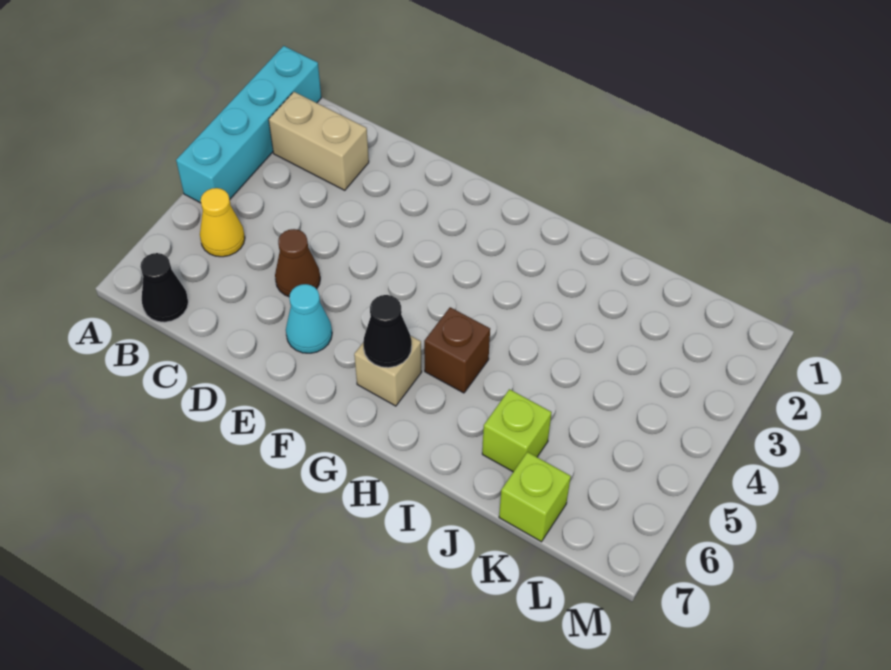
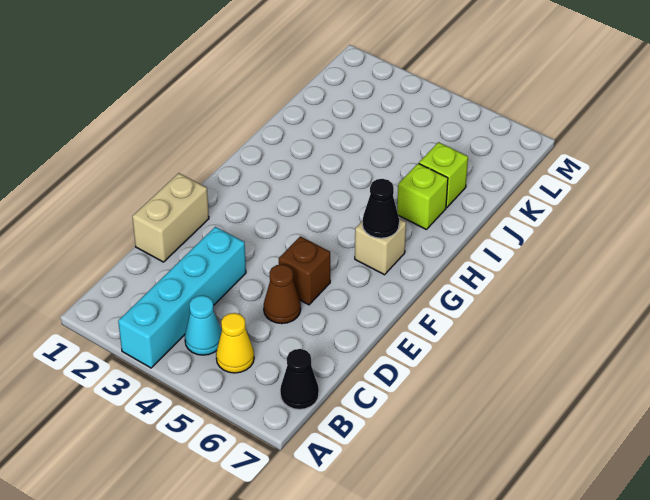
cyan brick A1:A4 level 1 -> cyan brick A3:D3 level 1
tan brick B2:C2 level 1 -> tan brick D1:E1 level 1
cyan cone E6 level 1 -> cyan cone B4 level 1
brown brick H5 level 1 -> brown brick E5 level 1
lime brick K7 level 1 -> lime brick I6 level 1

